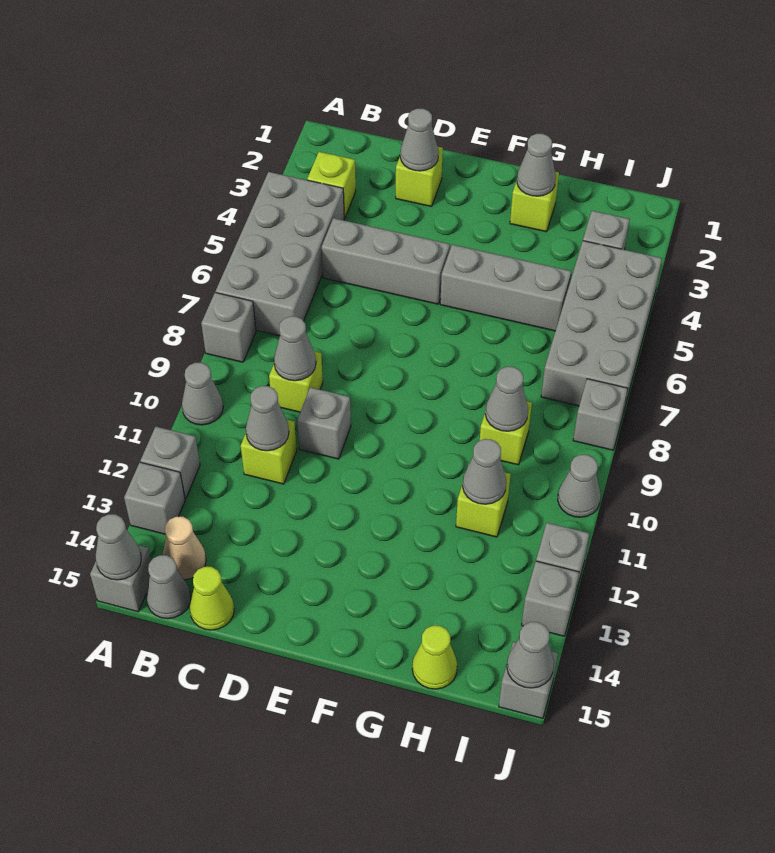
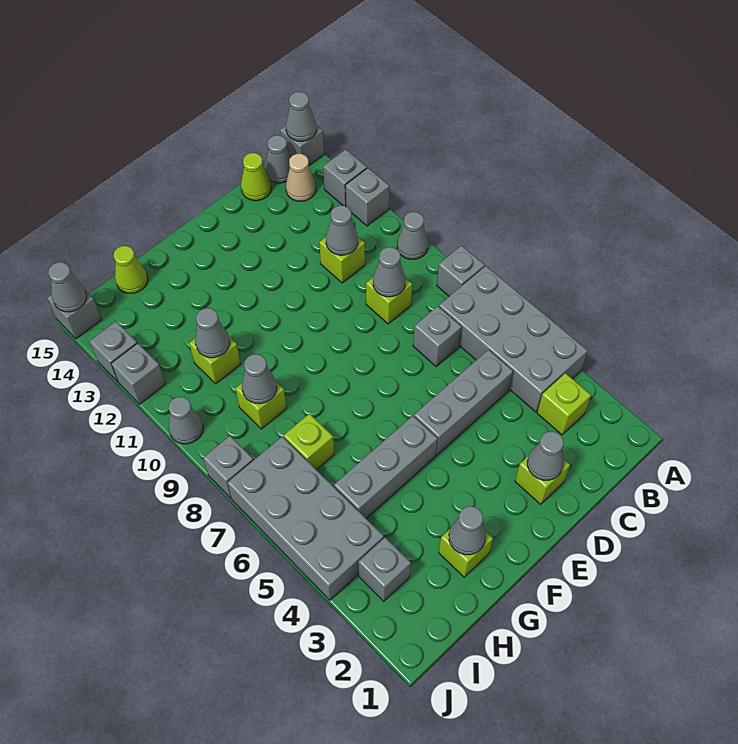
grey brick D10 level 1 -> grey brick C7 level 1
none -> lime brick H7 level 1

